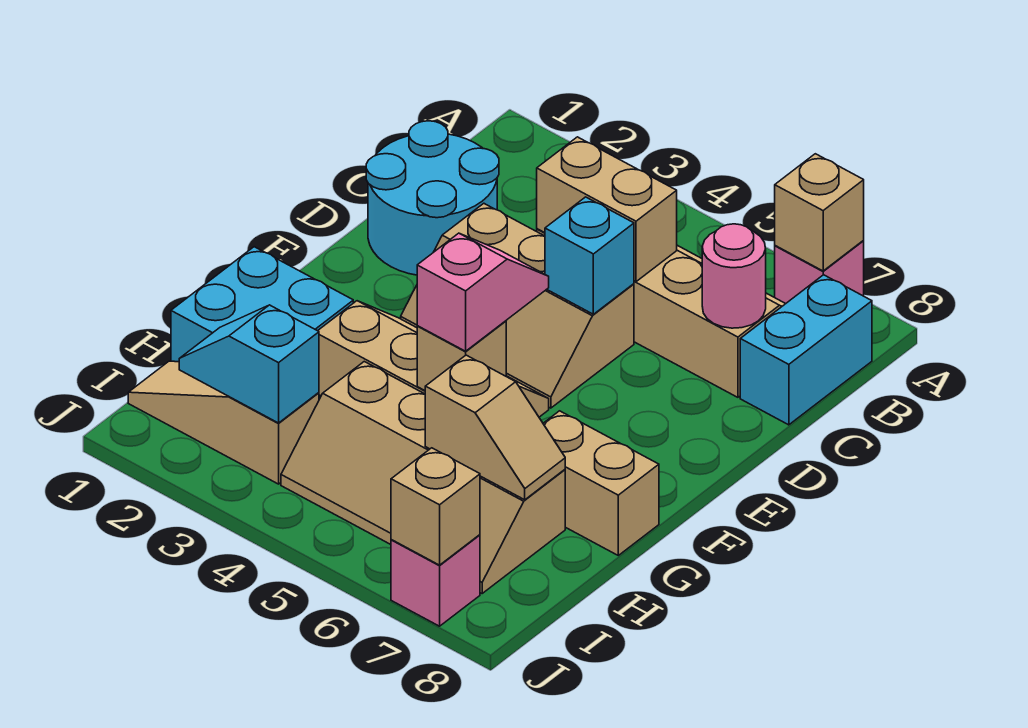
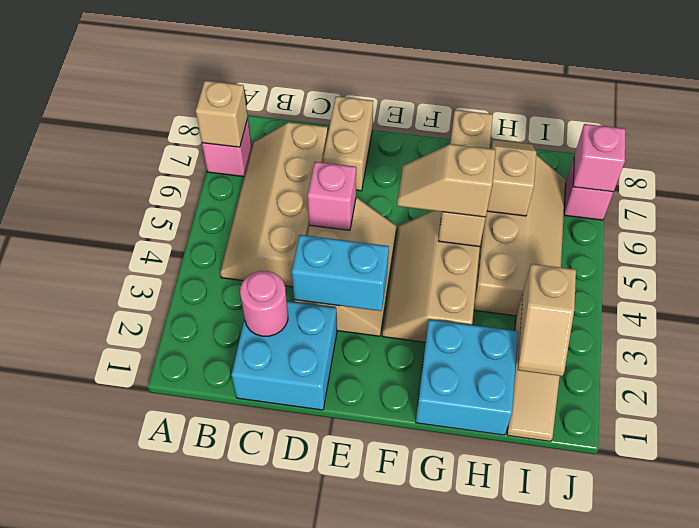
cyan brick B8:C8 level 1 -> cyan brick D3:E3 level 2
cyan round brick C1:D2 level 1 -> cyan brick C1:D2 level 1
tan brick C4:C5 level 2 -> tan brick D7:D8 level 1
pink round brick C7 level 2 -> pink round brick C2 level 2
cyan brick D5 level 2 -> pink brick D5 level 2
pink slope F5:G5 level 3 top G -> tan slope F5:G5 level 3 top G
cyan slope I2:I3 level 2 top 3 -> tan slope I2:I3 level 2 top 3
tan brick J7 level 2 -> pink brick J7 level 2

